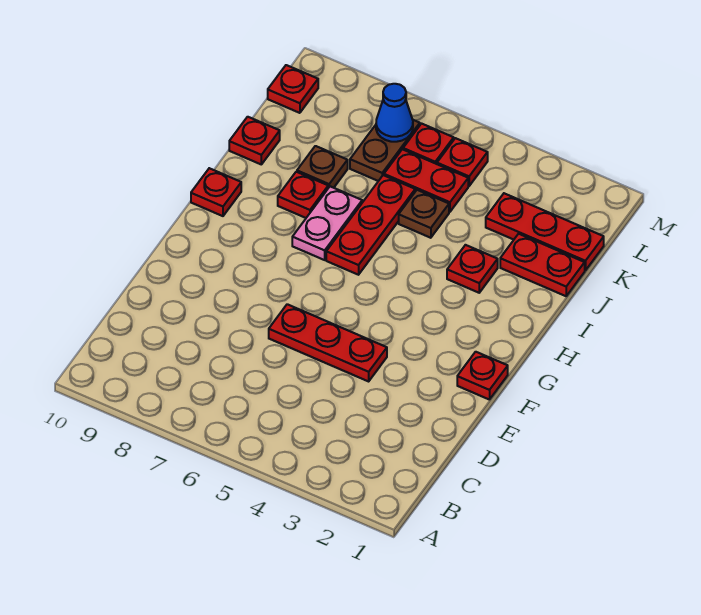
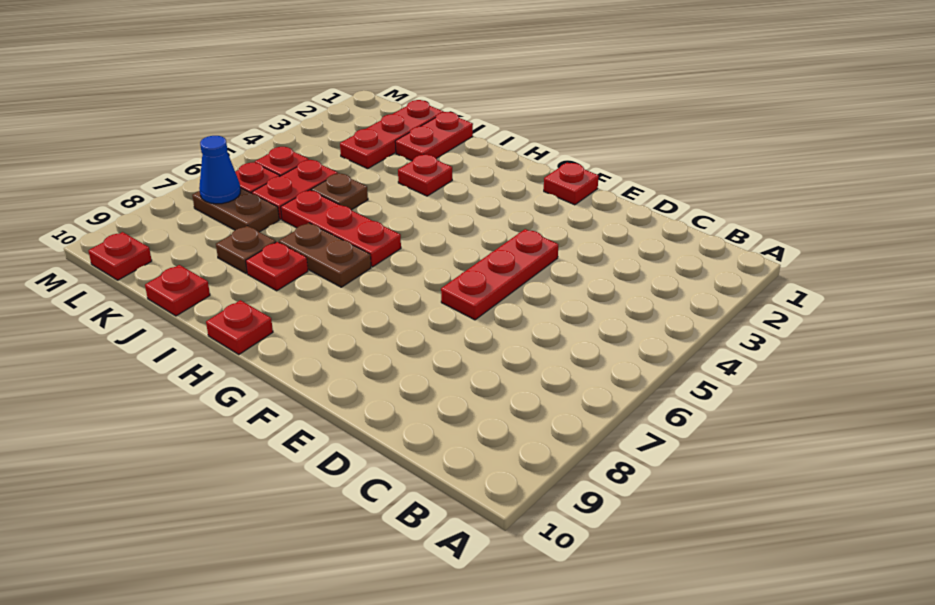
pink plate H7:I7 level 1 -> brown plate H7:I7 level 1

